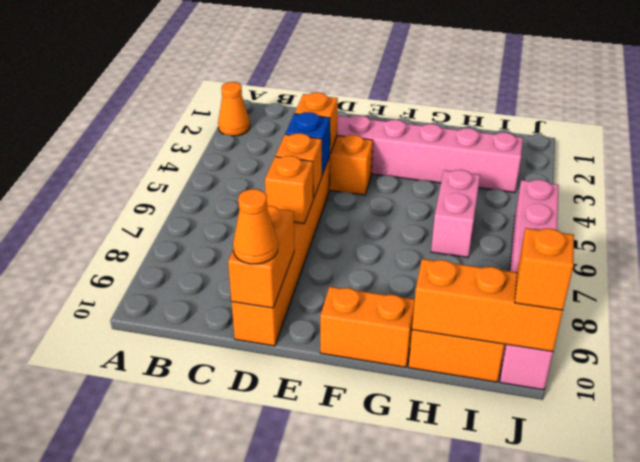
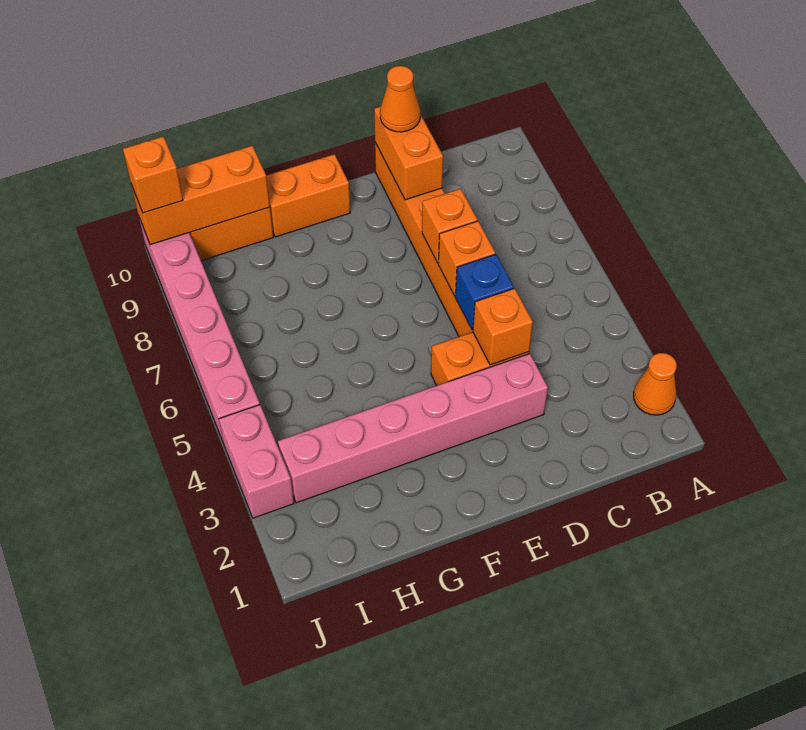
pink brick H5:H6 level 1 -> pink brick J3:J4 level 1

